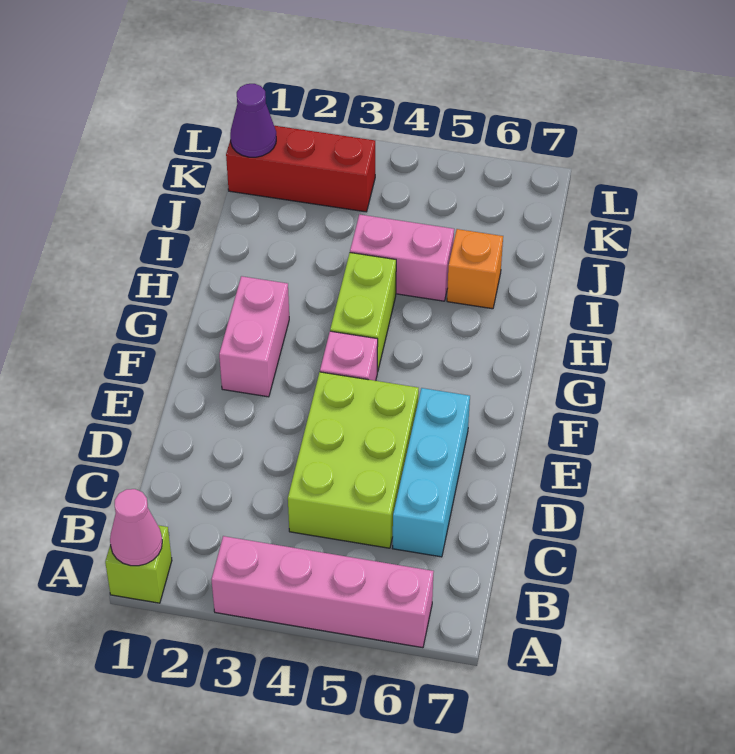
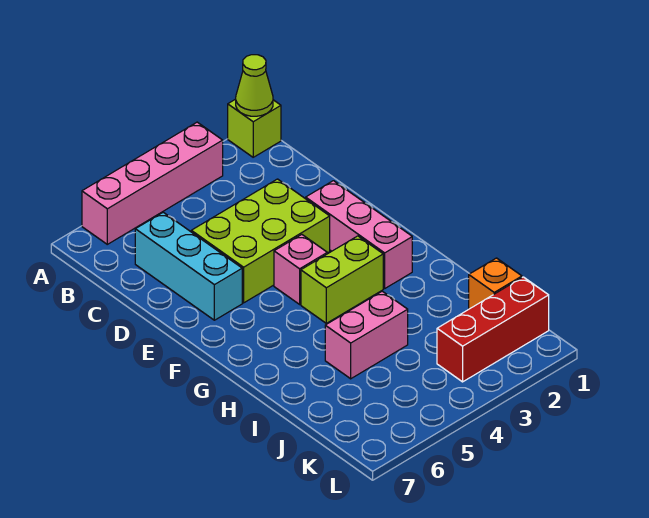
pink cone A1 level 2 -> lime cone A1 level 2
lime brick C4:E5 level 1 -> lime brick D3:E5 level 1
pink brick F2:G2 level 1 -> pink brick E2:G2 level 1
lime brick G4:H4 level 1 -> lime brick G3:G4 level 1
orange brick I6 level 1 -> orange brick J1 level 1
purple cone K1 level 2 -> none

